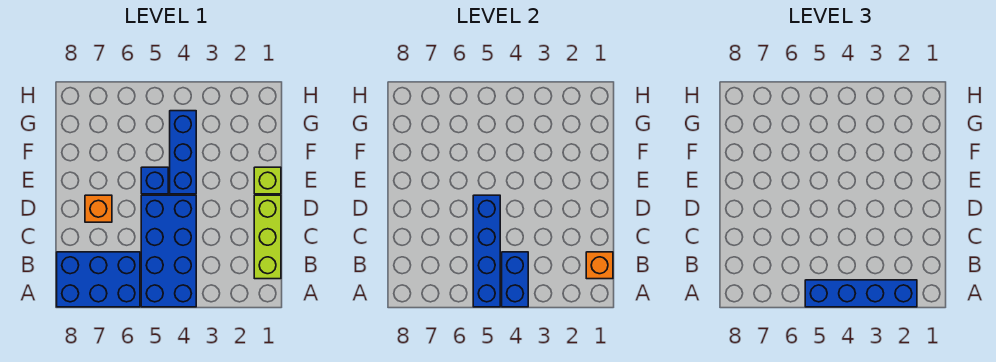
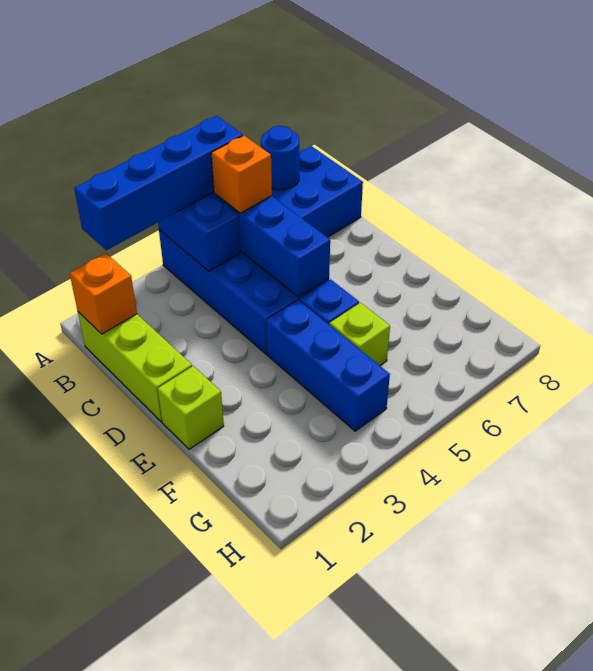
none -> blue round brick A7 level 2
orange brick D7 level 1 -> orange brick B5 level 3
none -> lime brick F5 level 1

